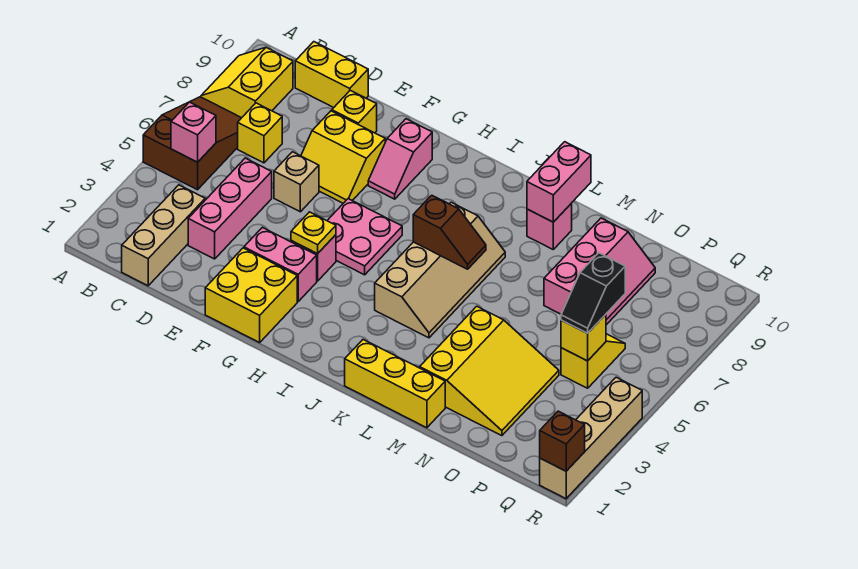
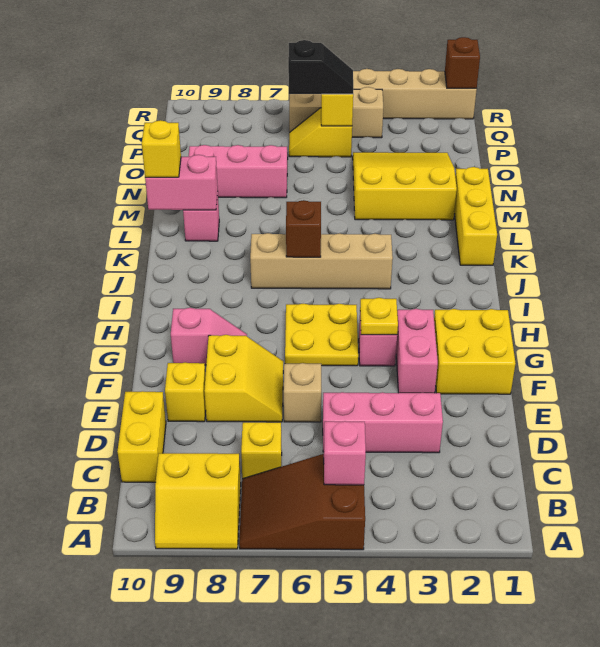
tan brick C1:C3 level 1 -> tan brick Q4:Q6 level 1
pink plate G5:H6 level 1 -> yellow plate G5:H6 level 1
none -> yellow brick L10 level 3

